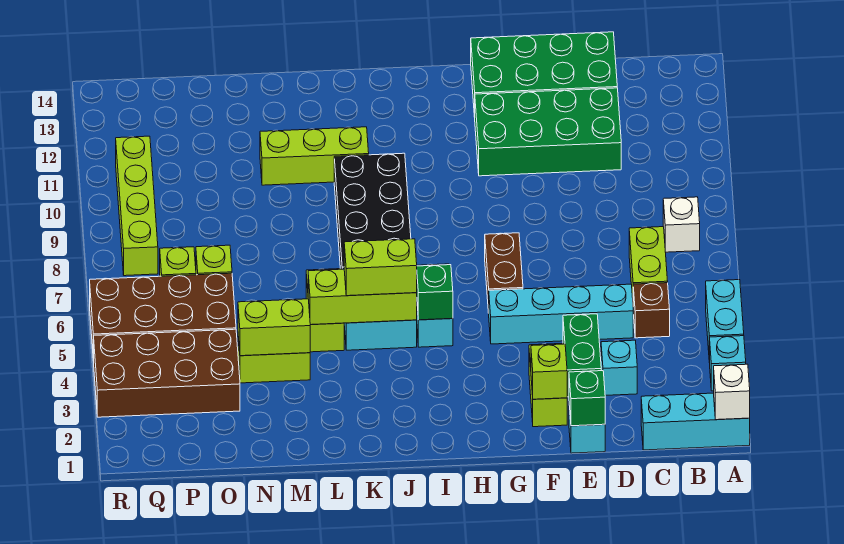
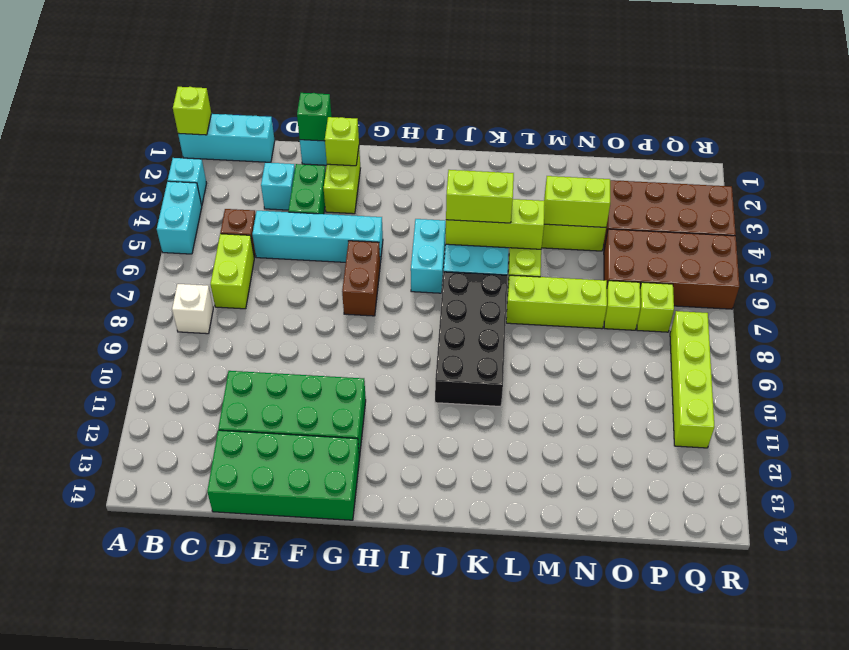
white brick A1 level 2 -> lime brick A1 level 2
green brick I5 level 2 -> none
lime brick K11:M11 level 1 -> lime brick L7:N7 level 1

